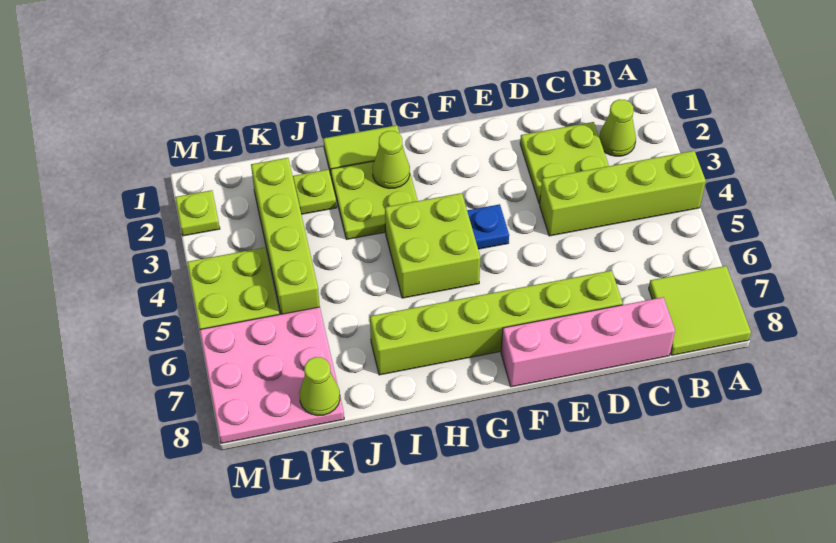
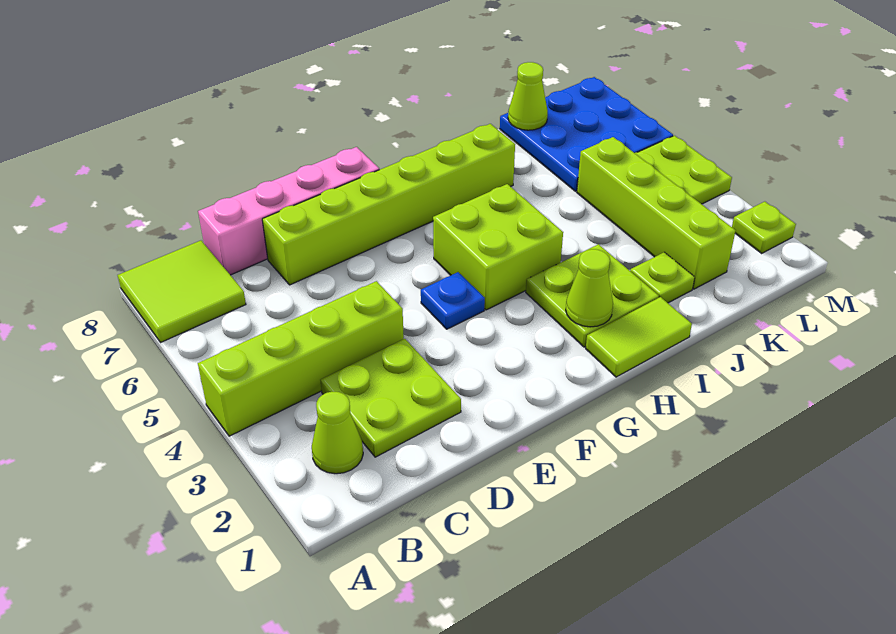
pink plate K6:M8 level 1 -> blue plate K6:M8 level 1

